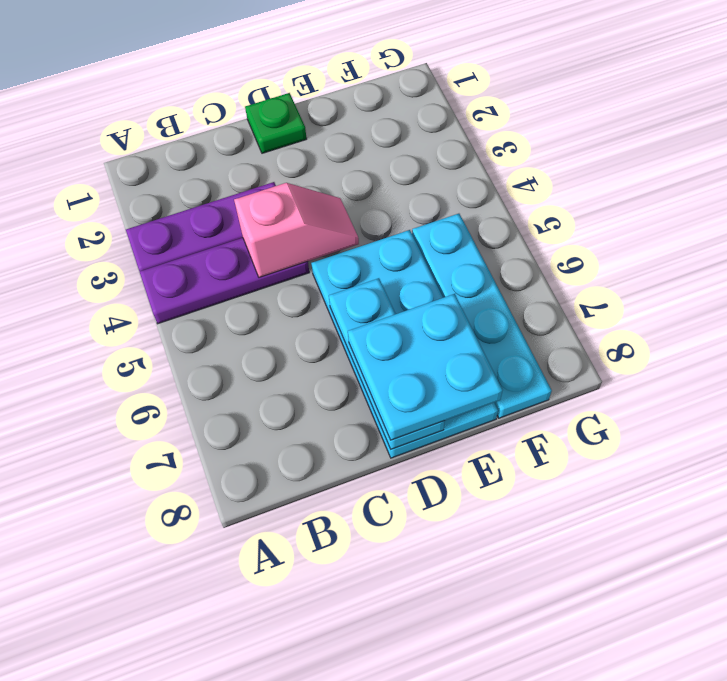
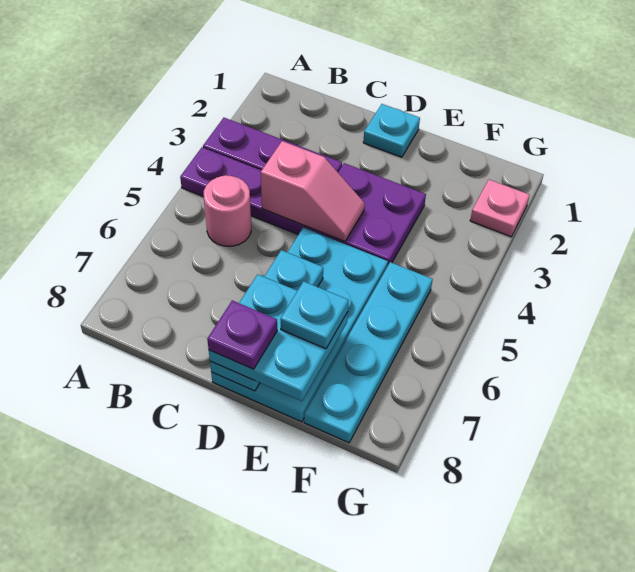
none -> pink round brick B5 level 1
green plate D1 level 1 -> cyan plate D1 level 1
none -> purple plate D3:E4 level 1
none -> purple plate D8 level 4
none -> cyan plate E7 level 4
none -> pink plate G2 level 1

